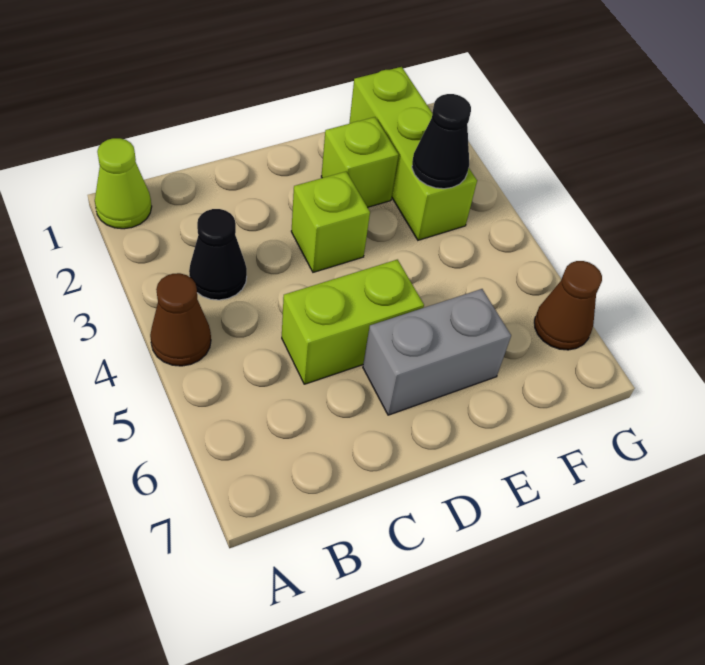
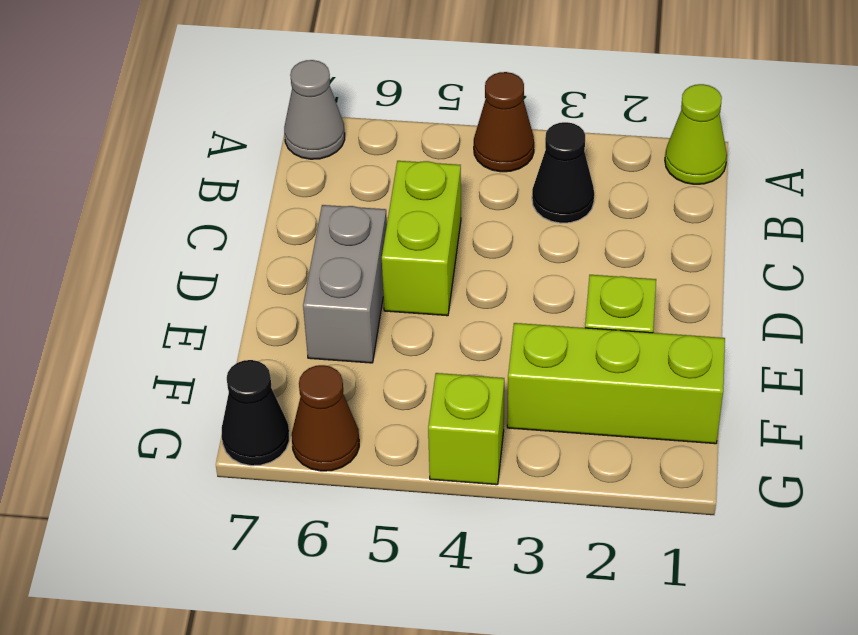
none -> grey cone A7 level 1
lime brick D3 level 1 -> lime brick G4 level 1
black cone F3 level 2 -> black cone G7 level 1

